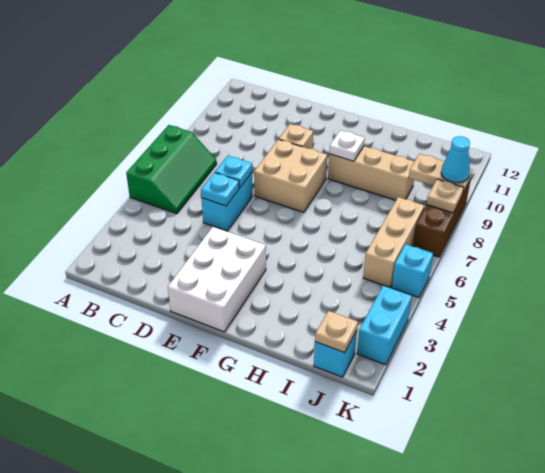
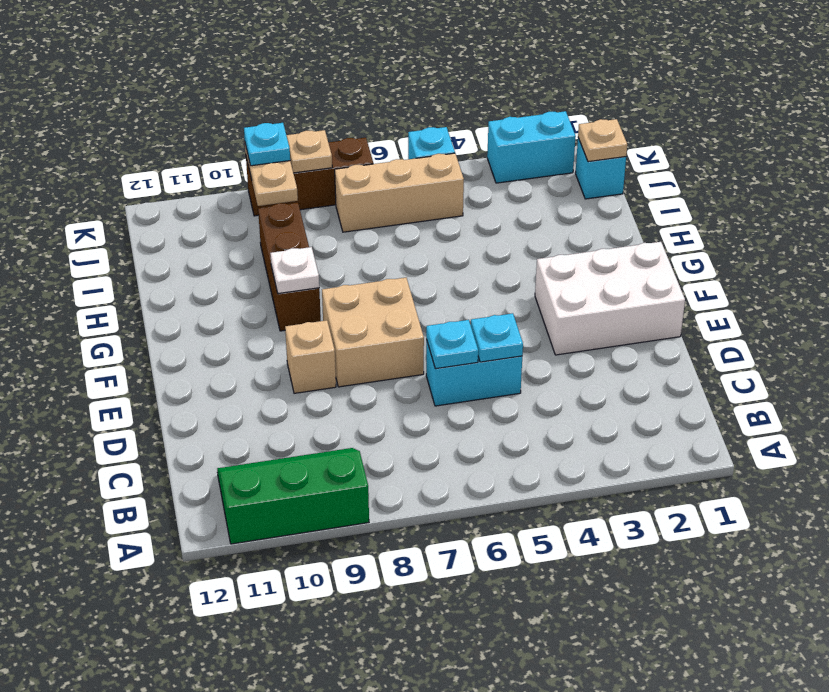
green slope A5:B7 level 1 top A -> green slope A9:B11 level 1 top A
tan brick G9:I9 level 1 -> brown brick G9:I9 level 1
cyan cone K9 level 3 -> cyan plate K9 level 3

